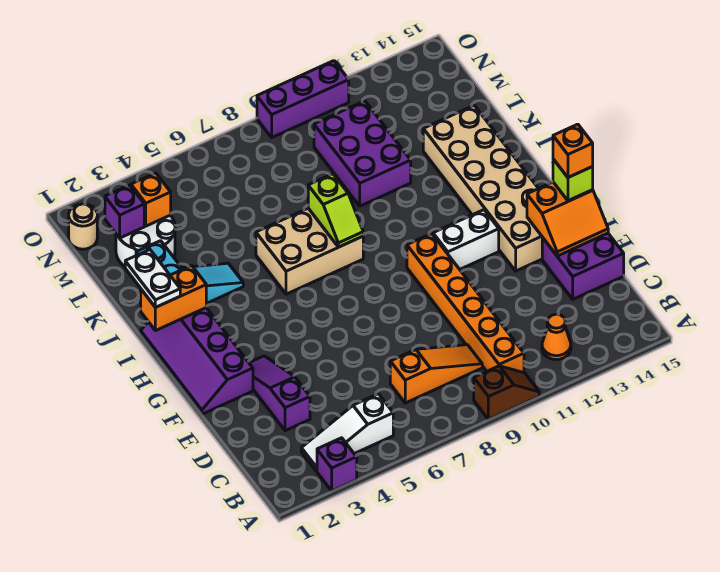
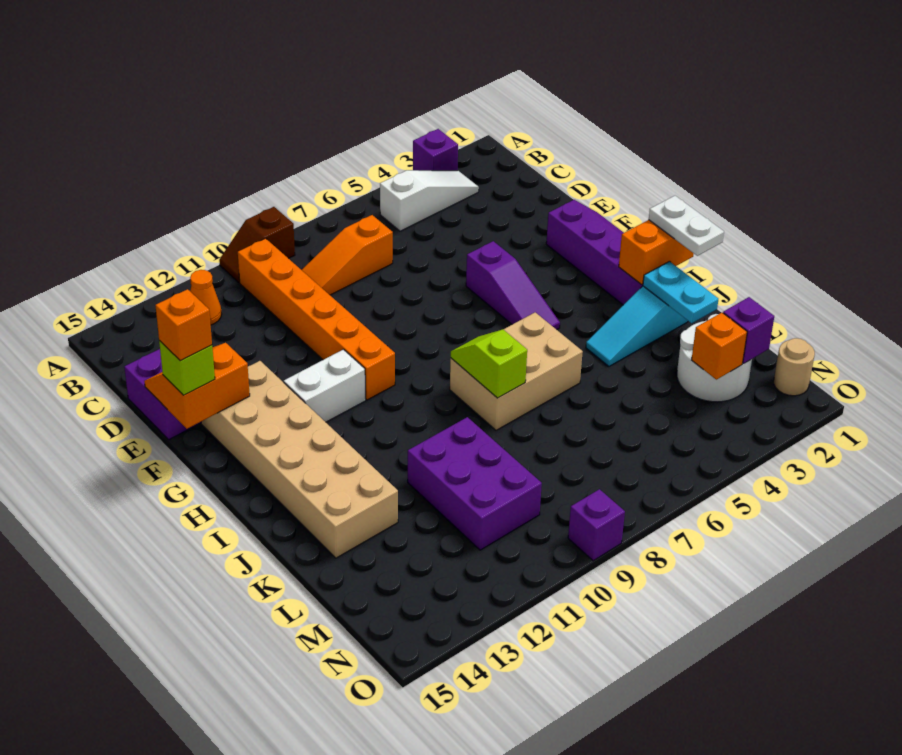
purple slope D3:F3 level 1 top D -> purple slope F5:H5 level 1 top F
purple brick O9:O11 level 1 -> purple brick O9 level 1

